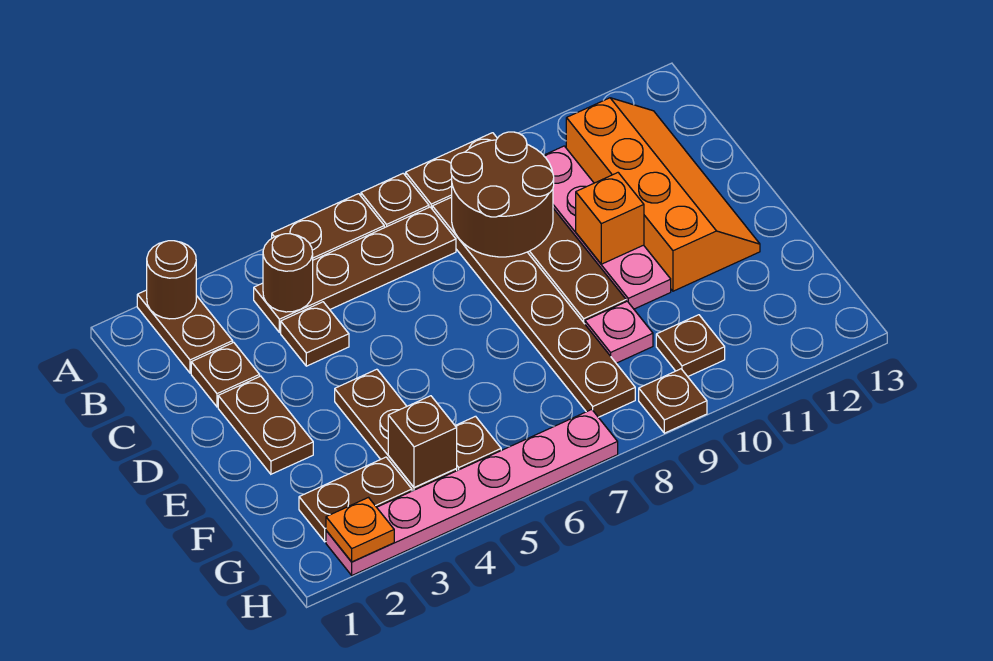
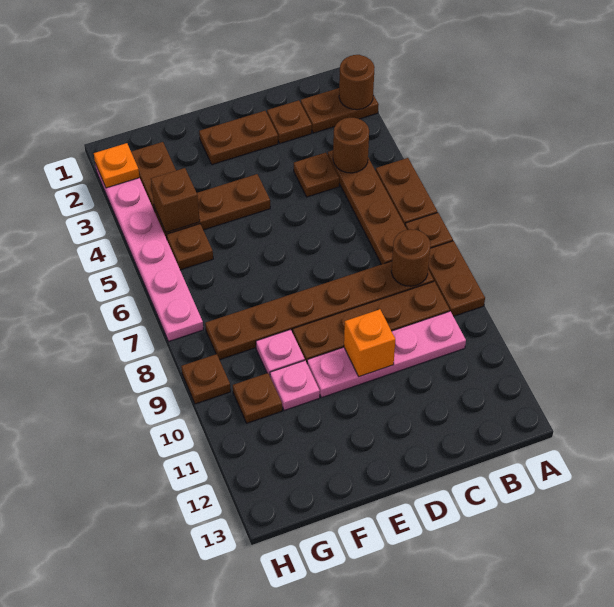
brown round brick B8:C9 level 2 -> brown round brick B8 level 2
orange slope B11:E12 level 1 top 11 -> none
none -> pink plate F10 level 1

